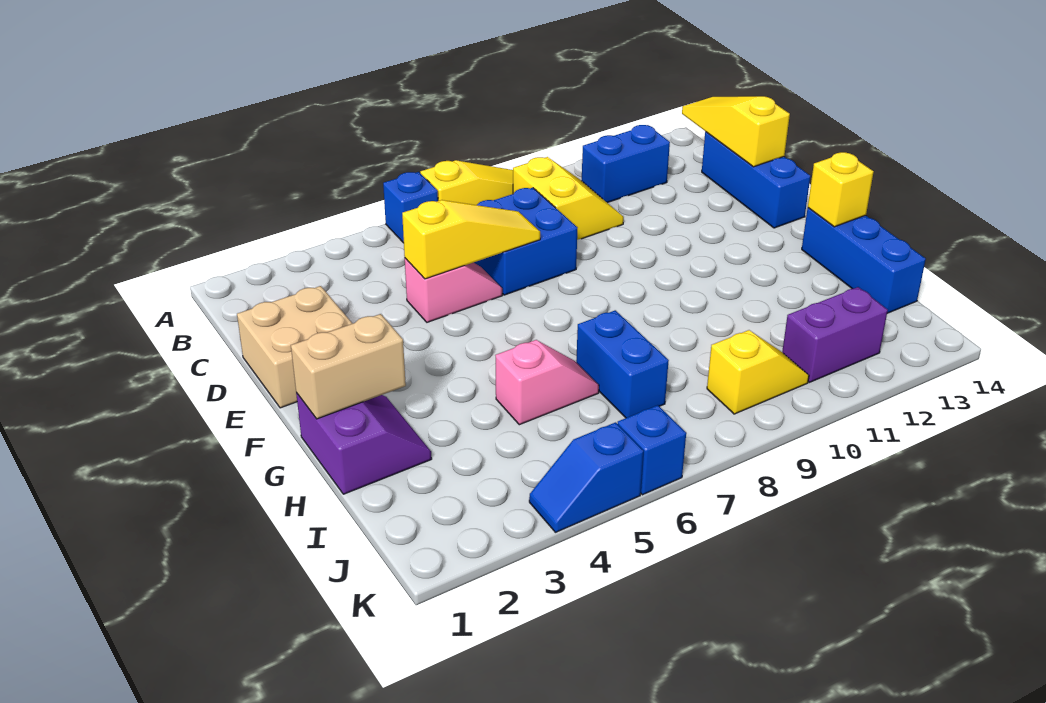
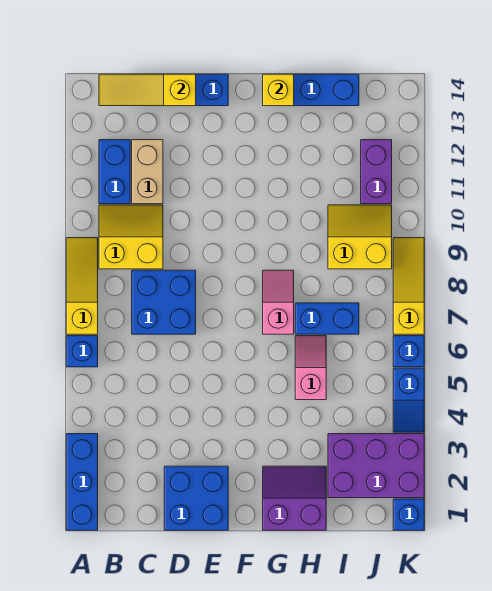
none -> blue brick A1:A3 level 1
tan brick D1:E2 level 1 -> blue brick D1:E2 level 1
pink slope D5:D6 level 1 top 5 -> pink slope G7:G8 level 1 top 7
yellow slope D5:D7 level 2 top 5 -> yellow slope K7:K9 level 1 top 7
tan brick G1:G2 level 2 -> tan brick C11:C12 level 1
none -> purple brick I2:K3 level 1
yellow slope J9:J10 level 1 top 9 -> yellow slope I9:J10 level 1 top 9
none -> blue brick K1 level 1

